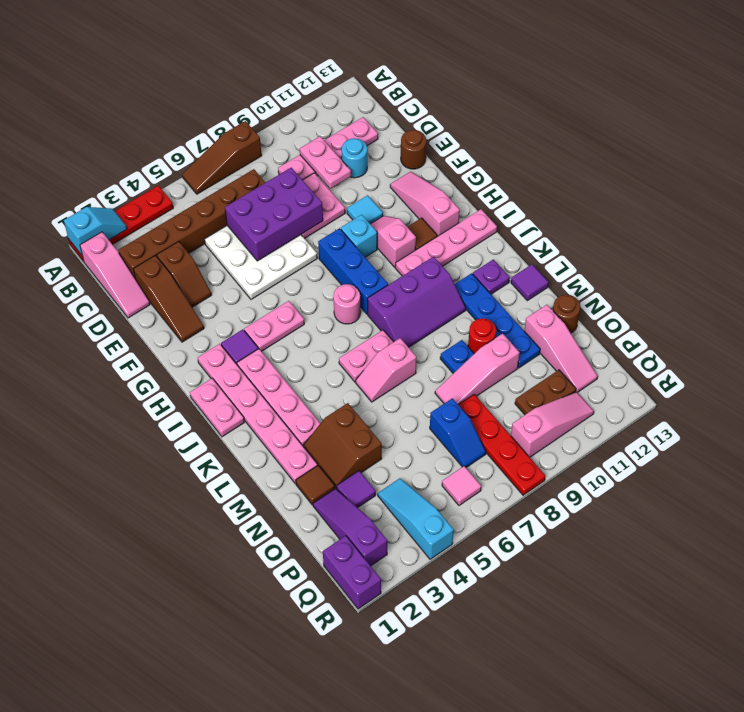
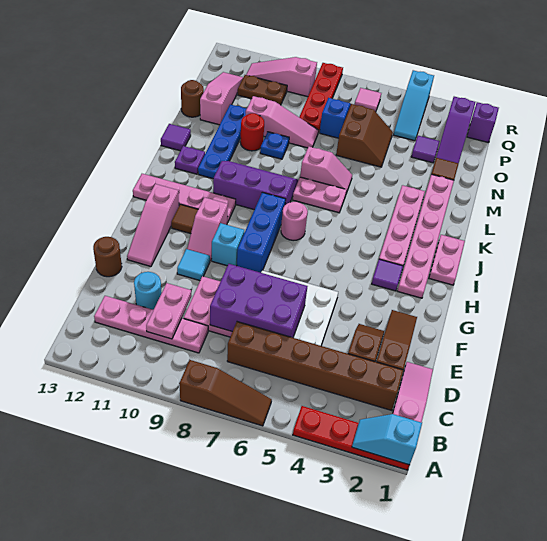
pink plate H4:H5 level 1 -> none
brown slope M3:N4 level 1 top 4 -> brown slope N5:O6 level 1 top 6
purple brick Q1:R1 level 1 -> purple brick Q1 level 1

